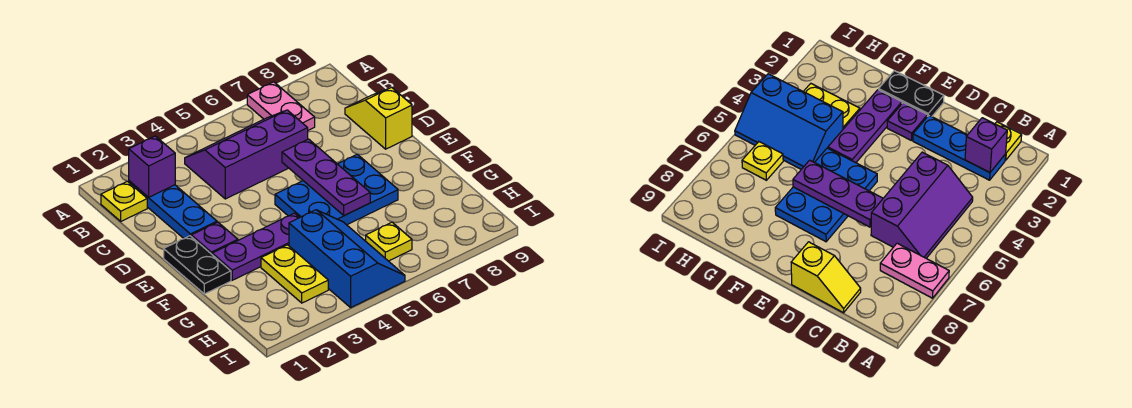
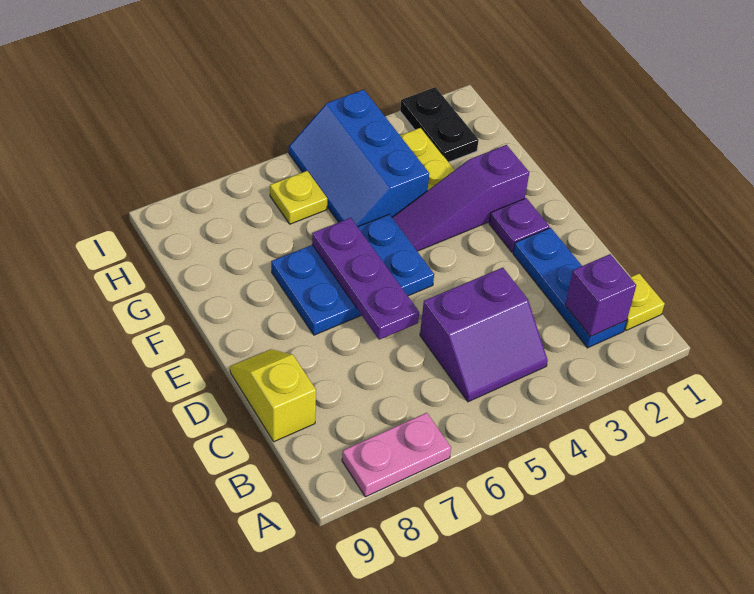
pink plate A7:B7 level 1 -> pink plate A7:A8 level 1
purple slope B4:C6 level 1 top C -> purple slope B4:C5 level 1 top C
yellow slope C9:D9 level 1 top D -> yellow slope C9:D9 level 1 top C
black plate E1:F1 level 1 -> black plate H2:I2 level 1
purple plate F2:F4 level 1 -> purple slope F2:F4 level 1 top 2

